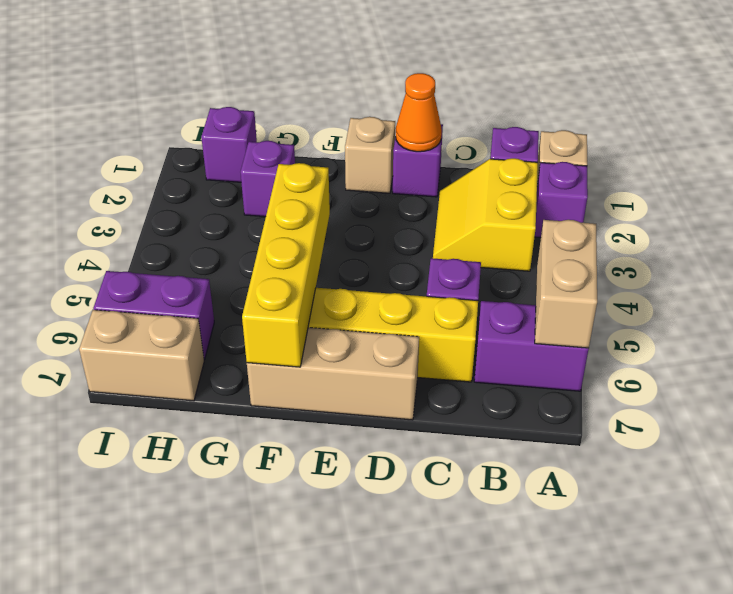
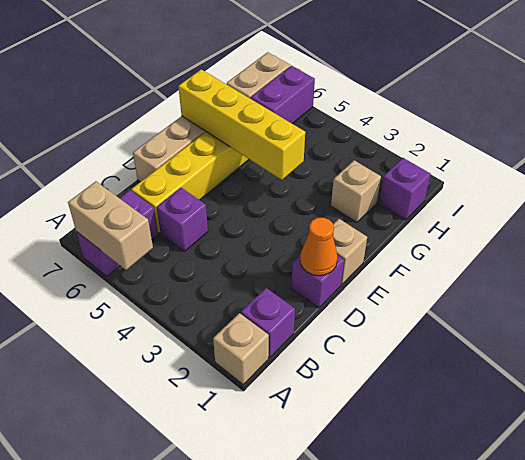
purple brick A2 level 1 -> none
yellow slope B2:C3 level 1 top B -> none
purple brick G2 level 1 -> tan brick G2 level 1

